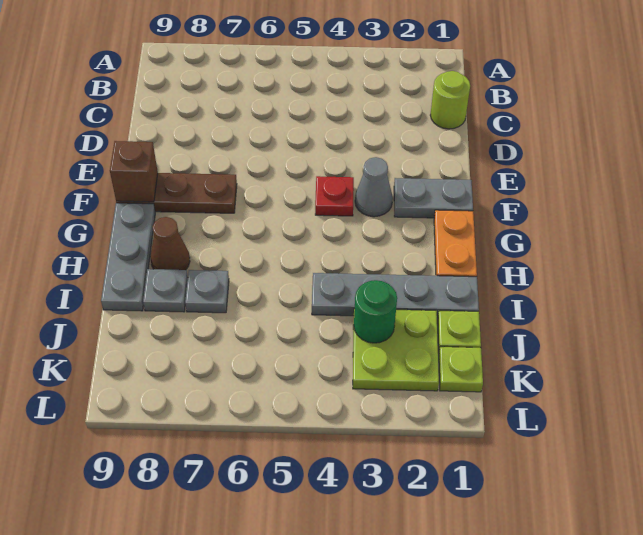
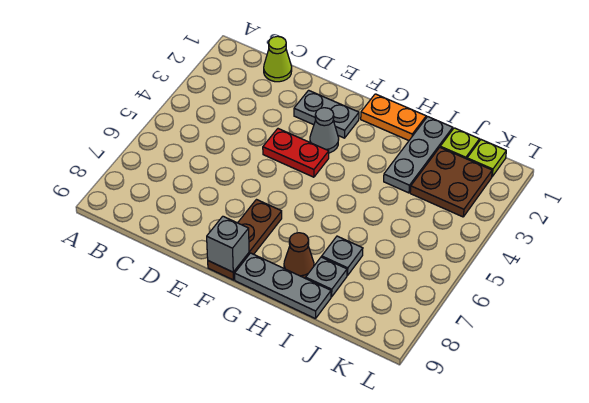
lime round brick C1 level 1 -> lime cone C1 level 1
grey plate F1:F2 level 1 -> grey plate E2:F2 level 1
red plate F4 level 1 -> red plate E4:F4 level 1
brown brick F9 level 2 -> grey brick F9 level 2
grey plate I1:I4 level 1 -> grey plate I1:I3 level 1
lime plate J2:K3 level 1 -> brown plate J2:K3 level 1
green round brick J3 level 2 -> none

